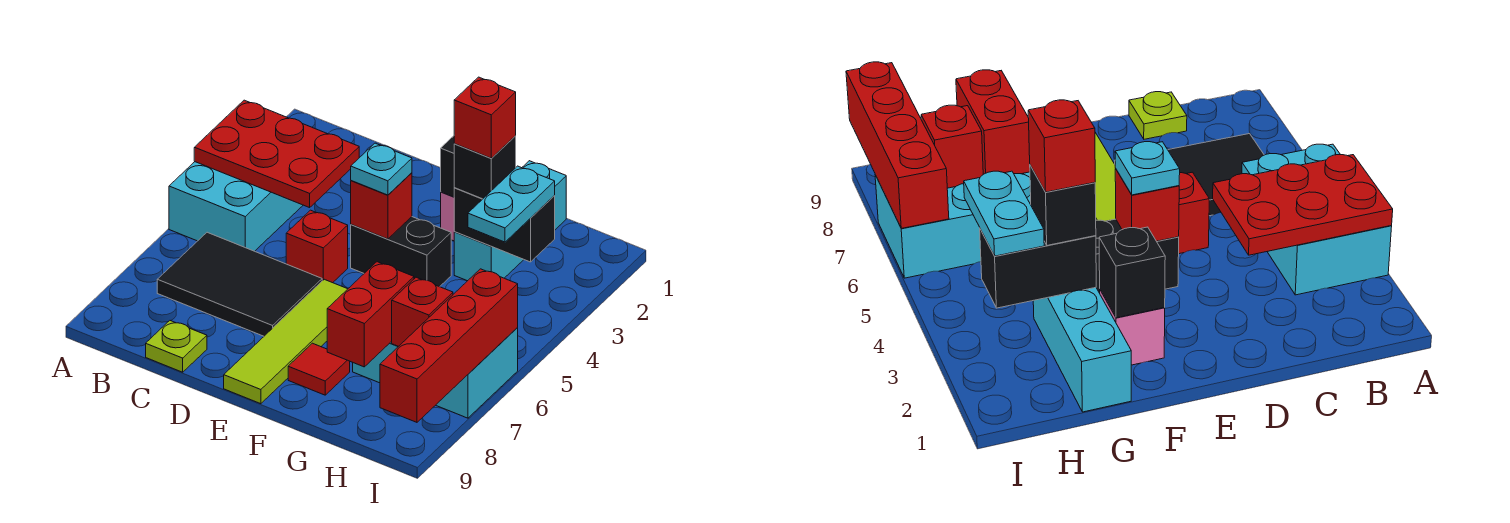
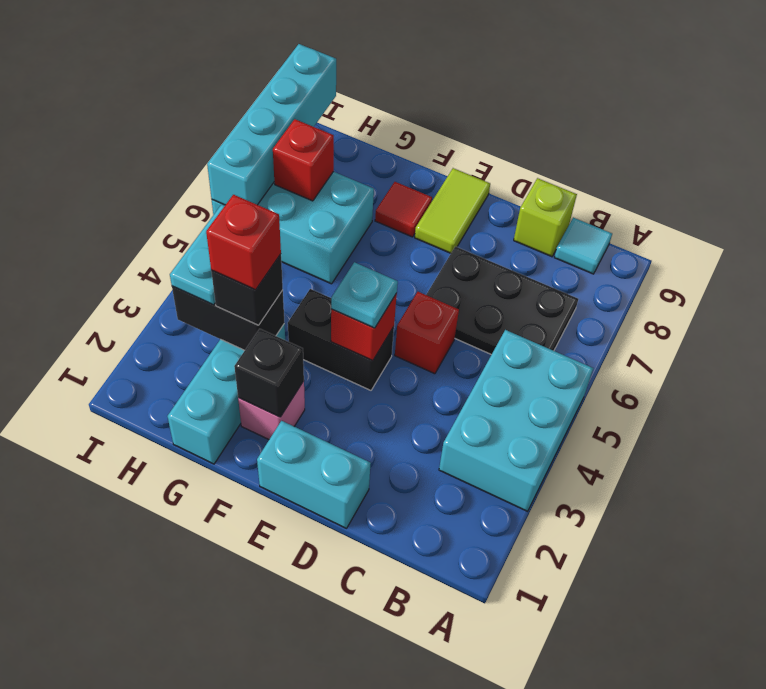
red plate A3:C4 level 2 -> none
black tile B6:D7 level 1 -> black plate B6:D7 level 1
none -> cyan tile B9 level 1
lime plate C9 level 1 -> lime brick C9 level 1
none -> cyan brick D1:E1 level 1
lime tile E6:E9 level 1 -> lime tile E8:E9 level 1
red brick G7:G8 level 2 -> none
red brick I6:I9 level 2 -> cyan brick I6:I9 level 2

